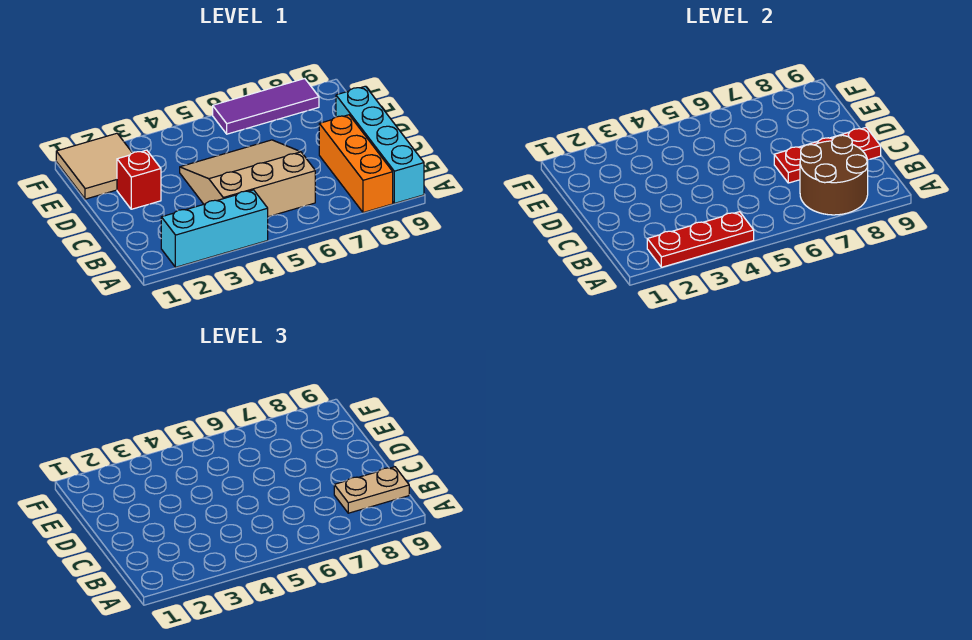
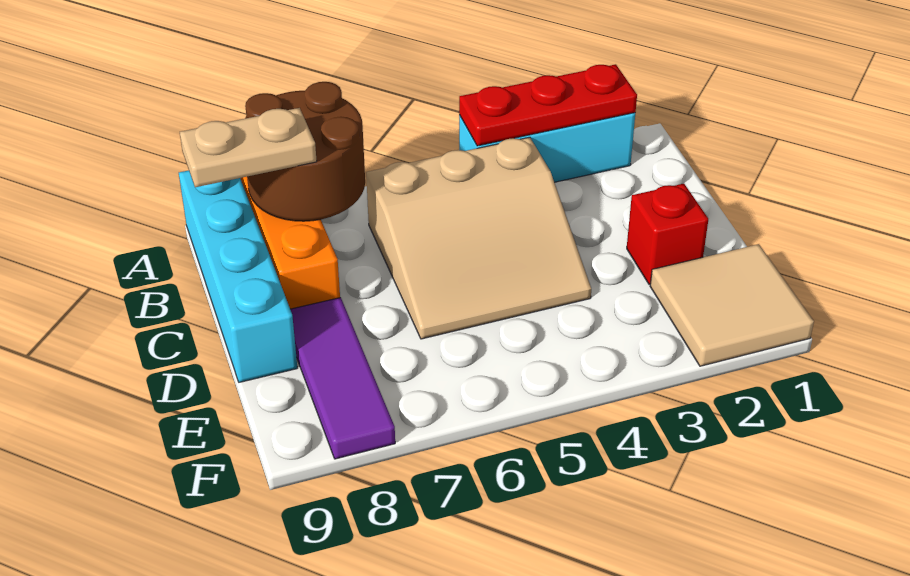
red plate C7:C9 level 2 -> none
purple tile F6:F8 level 1 -> purple tile D8:F8 level 1

